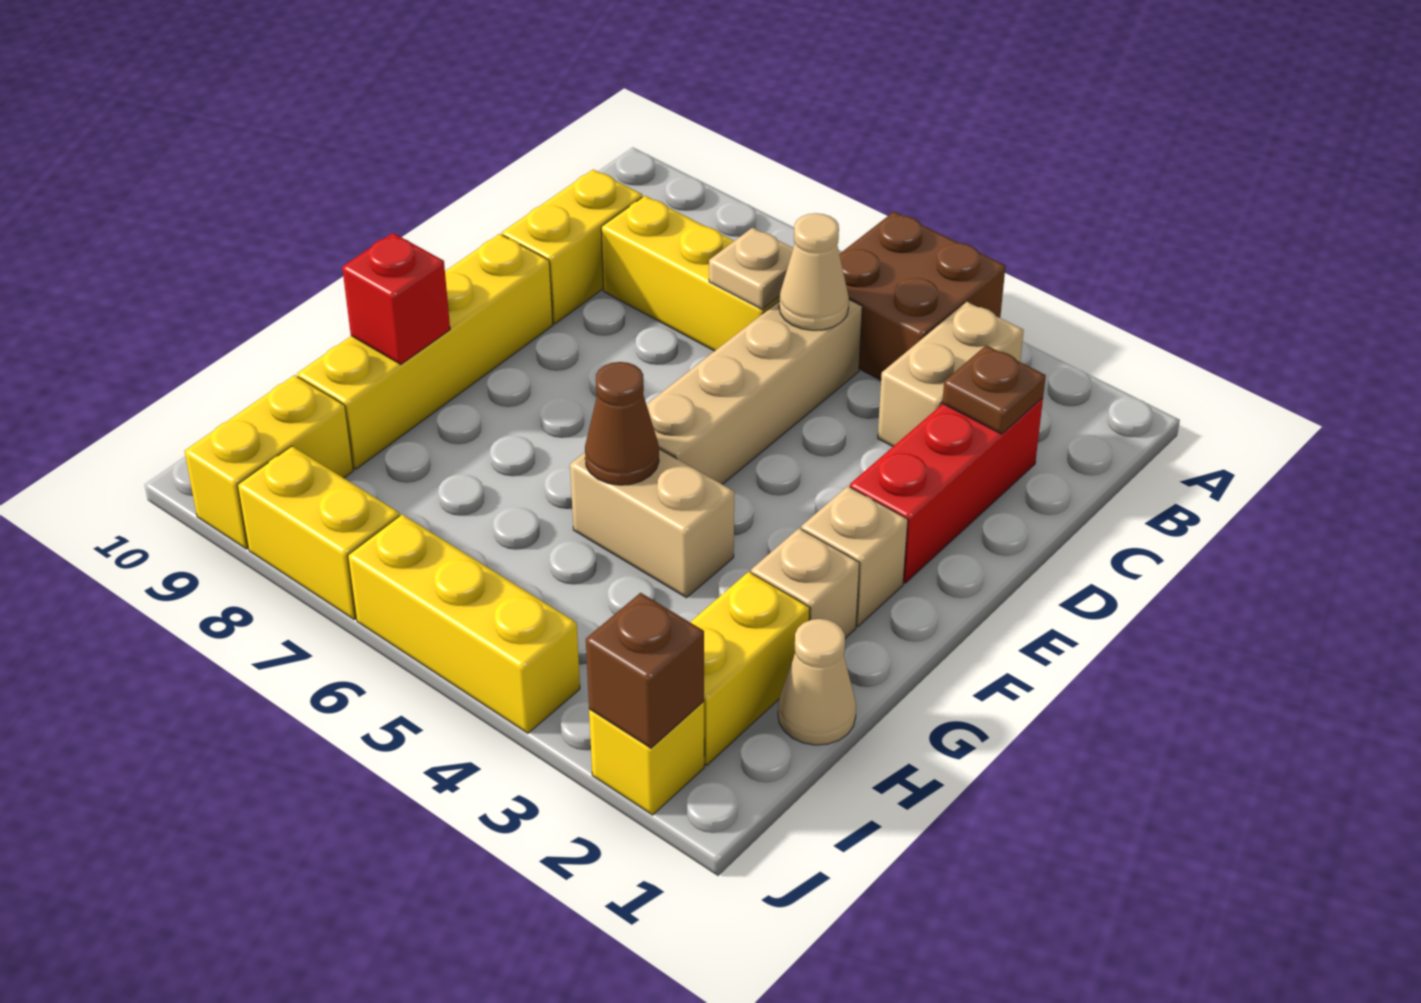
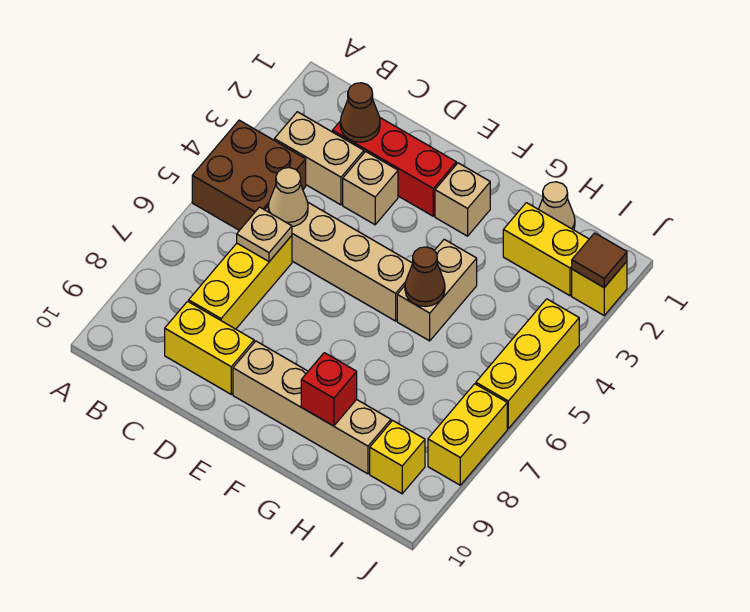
brown plate C2 level 2 -> brown cone C2 level 2
yellow brick E9:H9 level 1 -> tan brick E9:H9 level 1
tan brick G2 level 1 -> tan brick D3 level 1
yellow brick I9:J9 level 1 -> yellow brick I9 level 1
brown brick J2 level 2 -> brown tile J2 level 2

